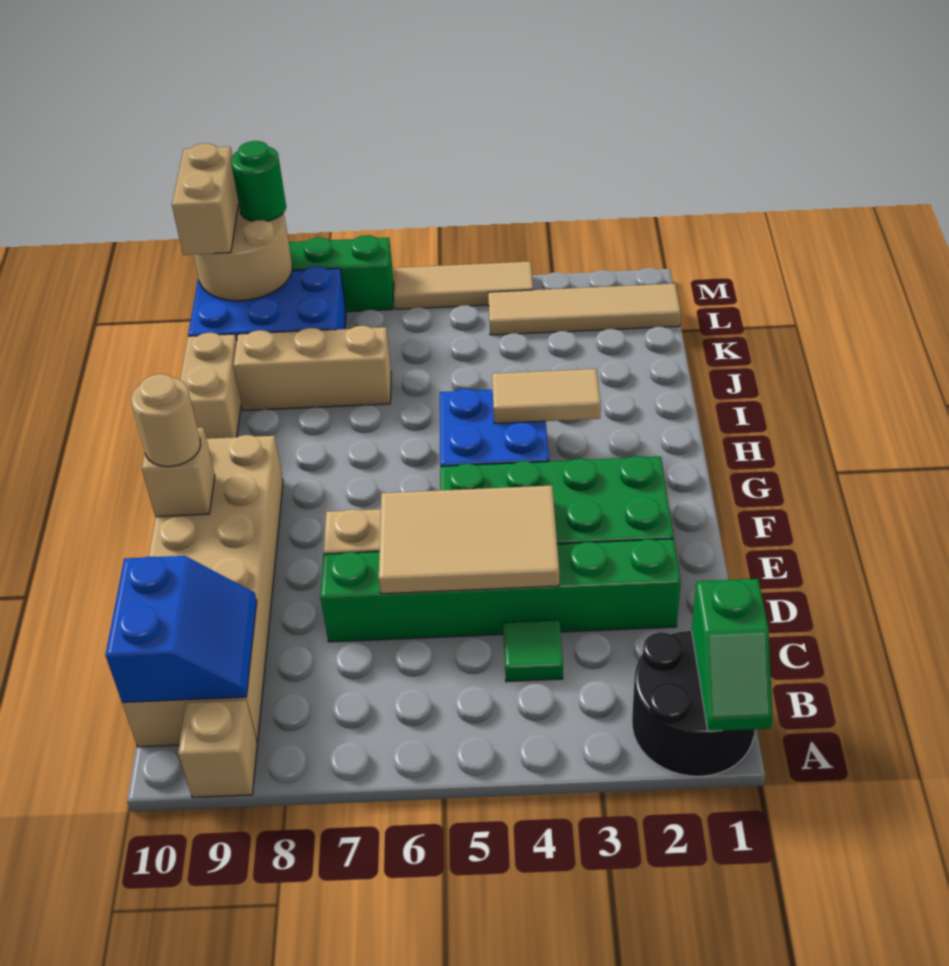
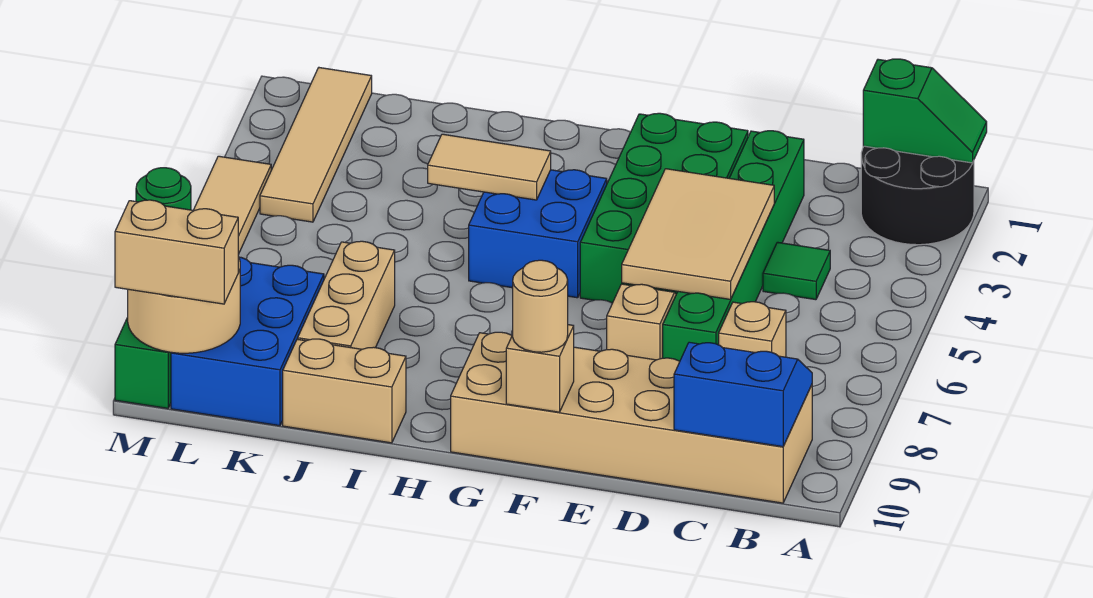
tan brick A9 level 1 -> tan brick C7 level 1
tan tile H3:H4 level 2 -> tan tile H4:I4 level 2

